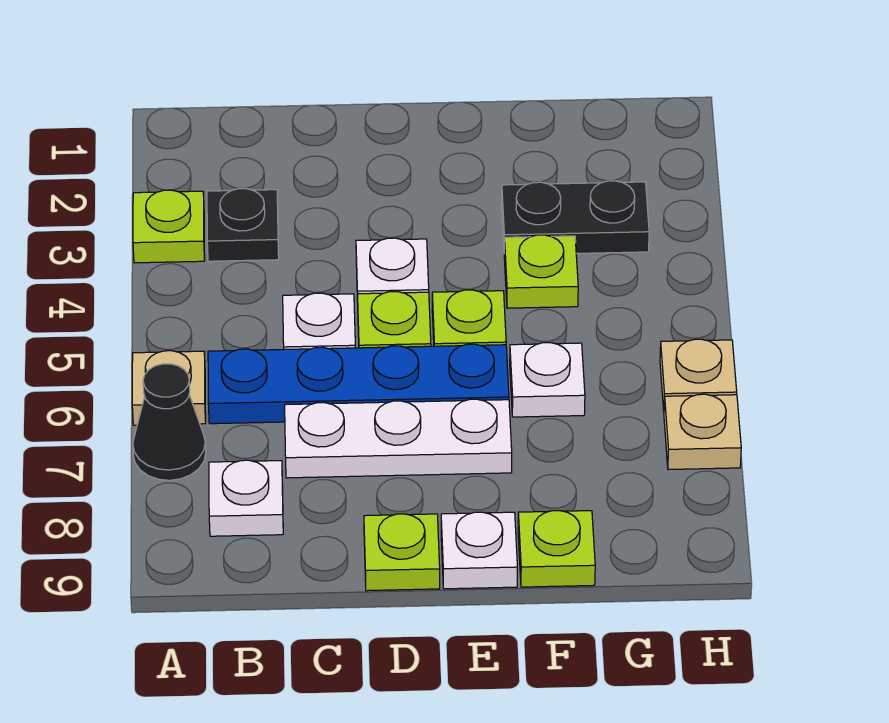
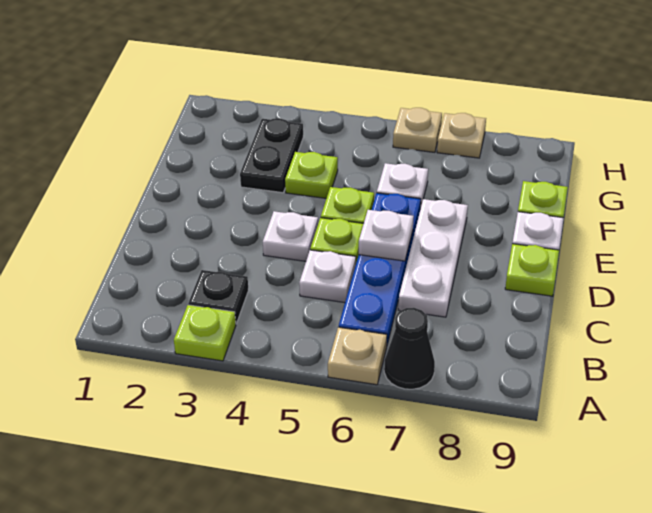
white plate B8 level 1 -> white plate D6 level 2

